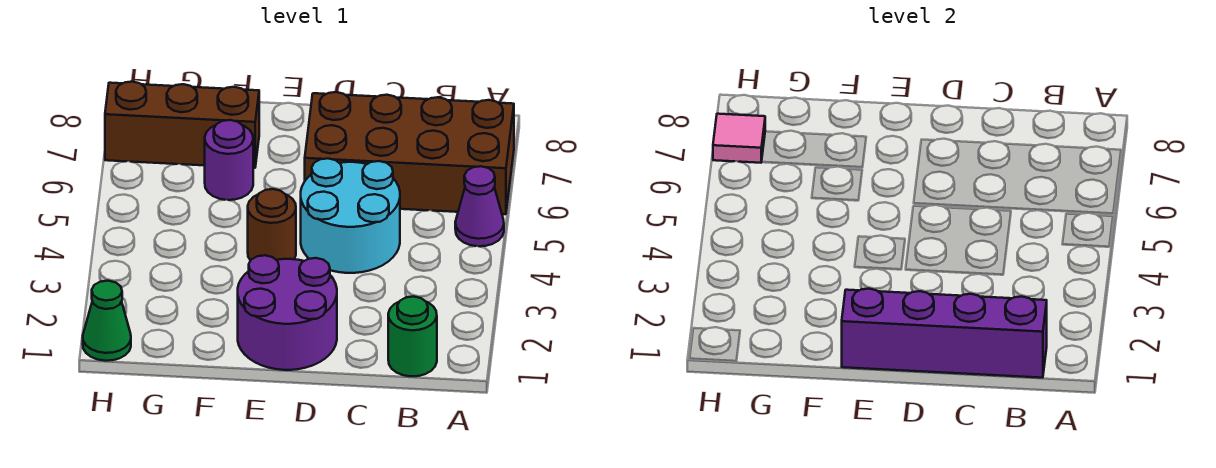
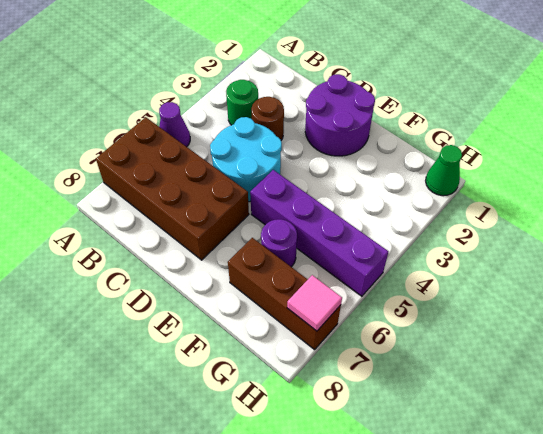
green round brick B1 level 1 -> green round brick B3 level 1
purple brick B1:E1 level 2 -> purple brick E5:H5 level 1
brown round brick E4 level 1 -> brown round brick C3 level 1

